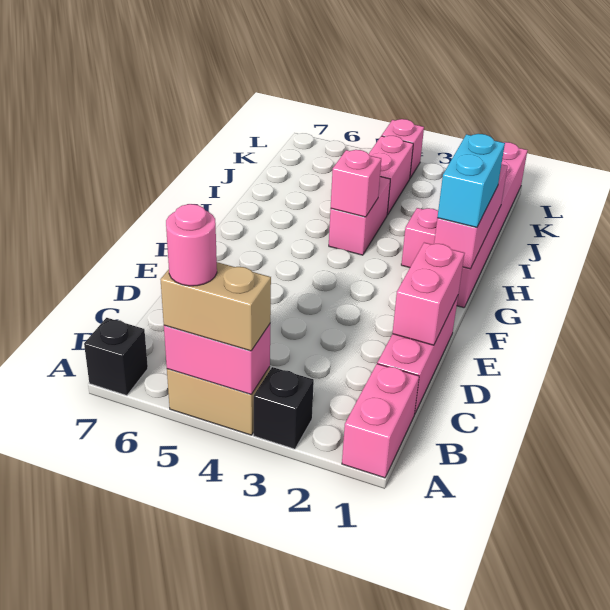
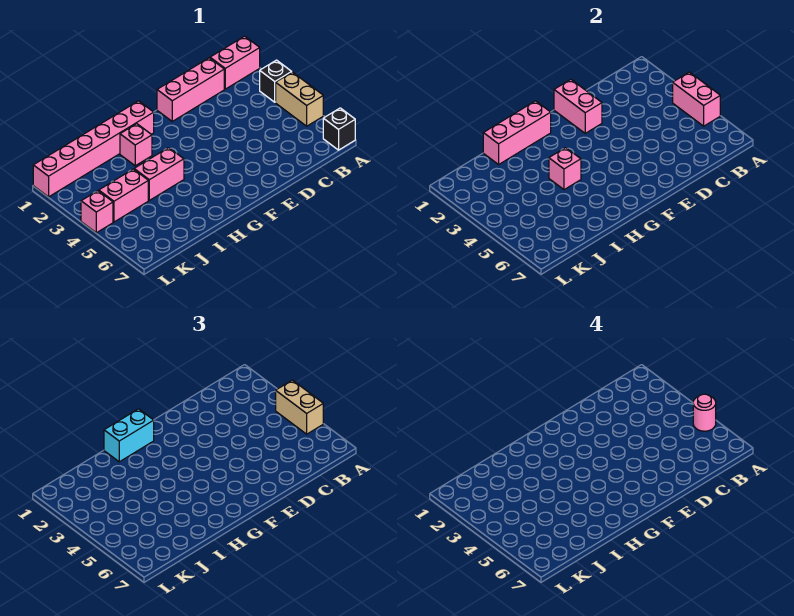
pink brick D1:E1 level 2 -> pink brick E1:E2 level 2

